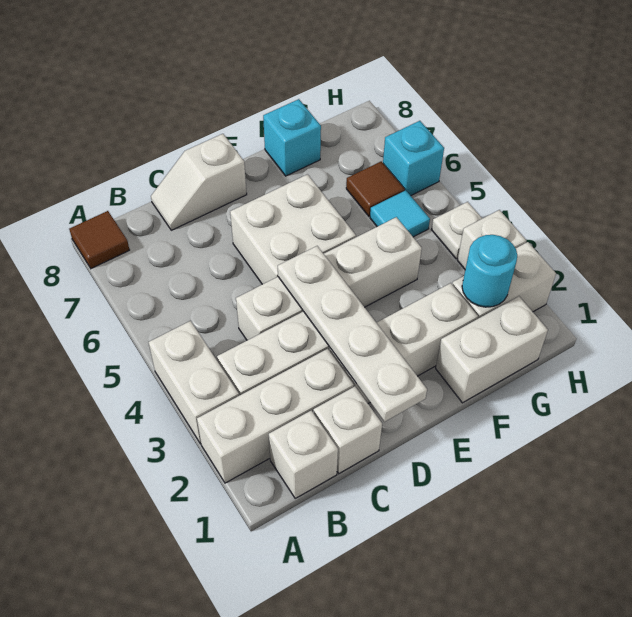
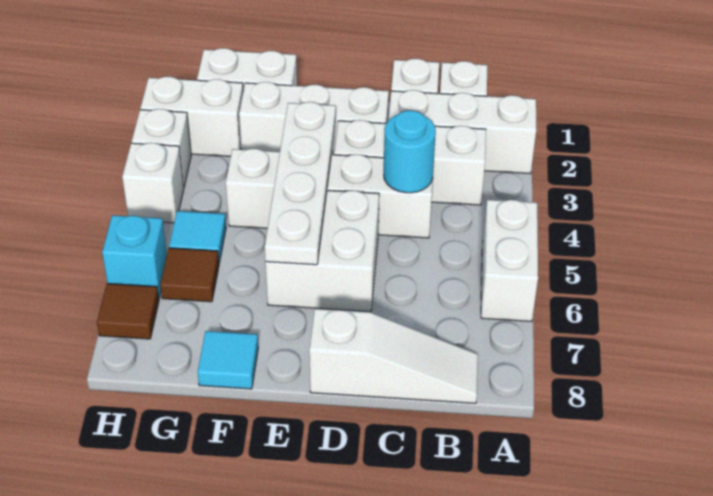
white brick A3:A4 level 1 -> white brick A5:A6 level 1
brown tile A8 level 1 -> brown tile H7 level 1
white slope C8:D8 level 1 top D -> white slope B8:D8 level 1 top D
white plate D1:D4 level 2 -> white plate E3:E6 level 2
cyan brick F8 level 1 -> cyan tile F8 level 1
cyan round brick G2 level 2 -> cyan round brick C4 level 2
white plate H4 level 1 -> white brick H4 level 1

